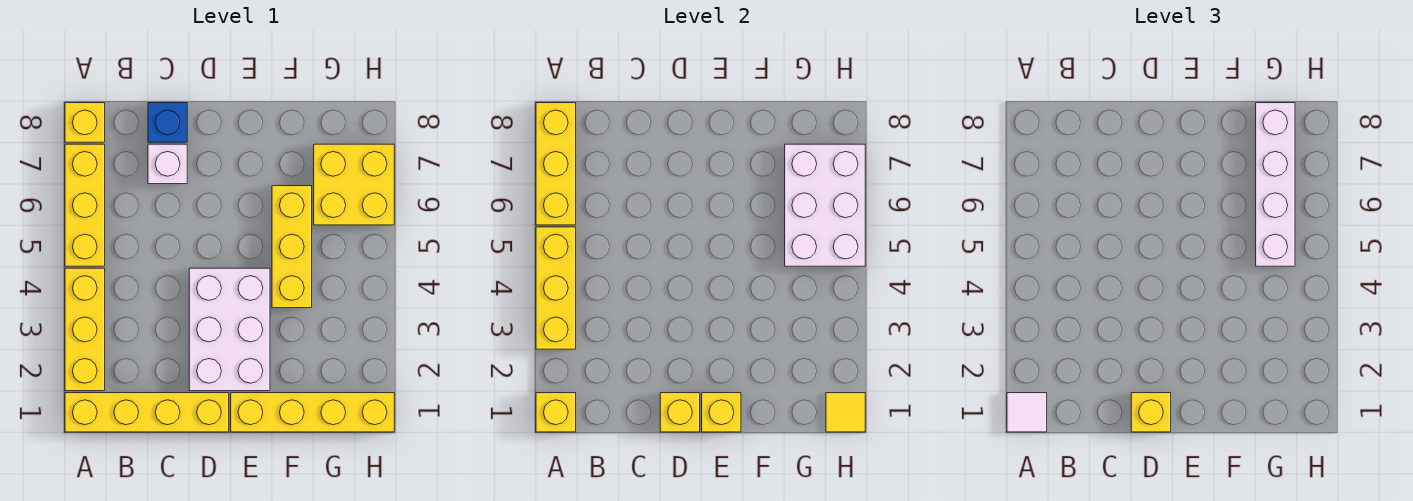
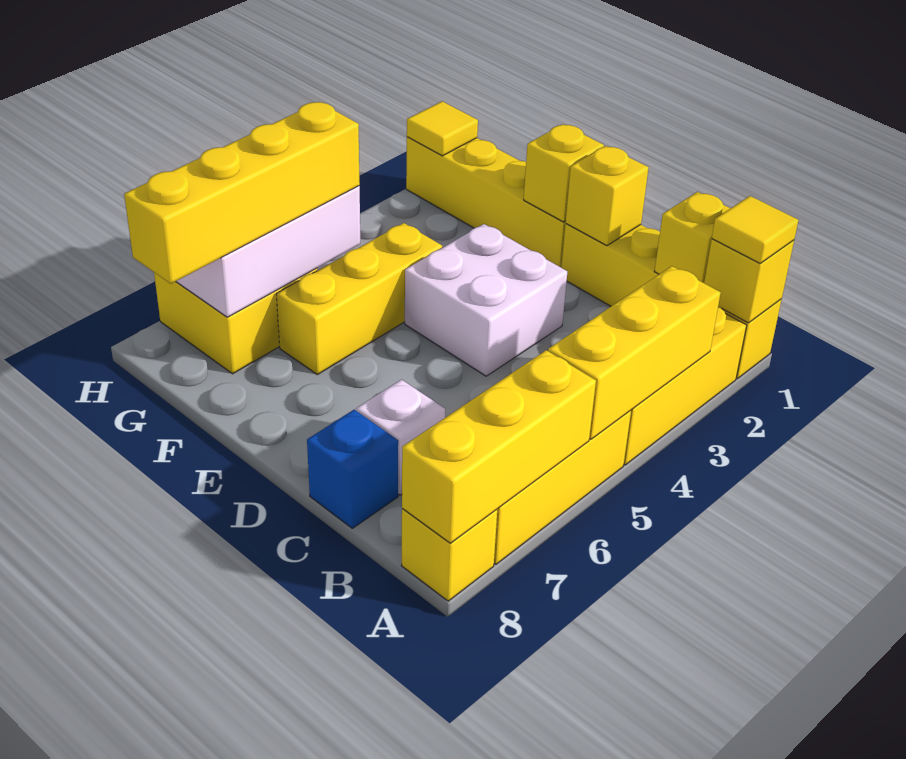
white tile A1 level 3 -> yellow tile A1 level 3
yellow brick D1 level 3 -> yellow brick B1 level 2
white brick D2:E4 level 1 -> white brick D3:E4 level 1
white brick G5:G8 level 3 -> yellow brick G5:G8 level 3

